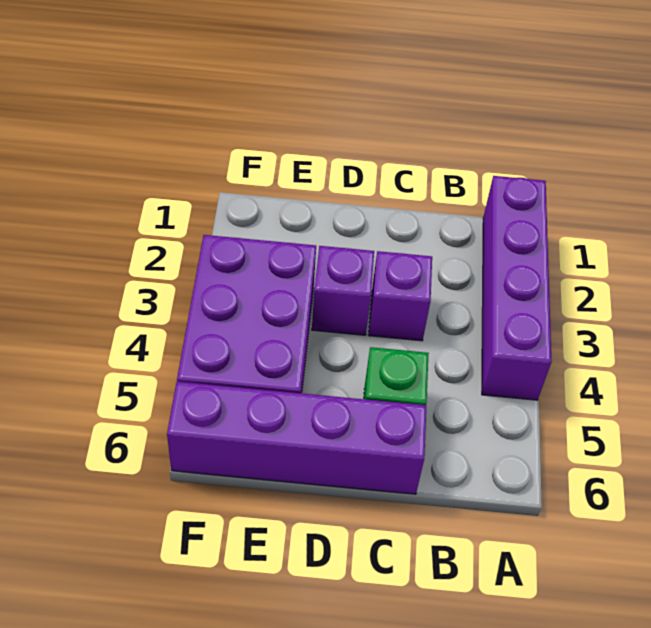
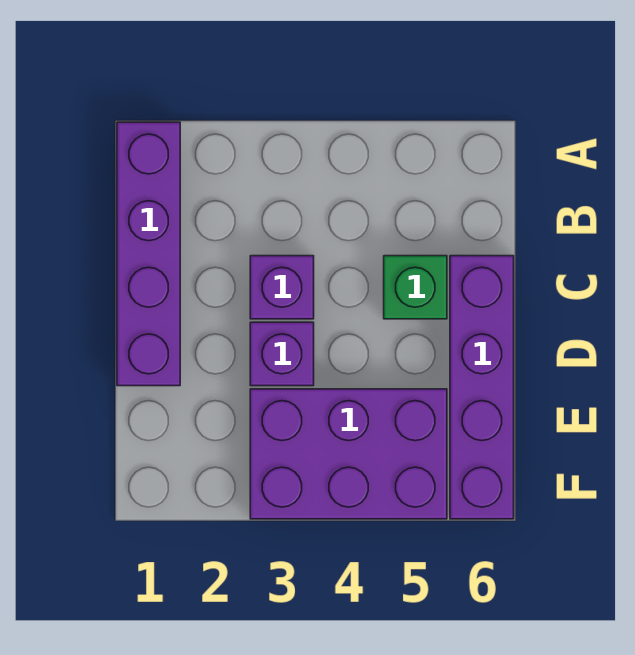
purple brick A1:A4 level 1 -> purple brick A1:D1 level 1

